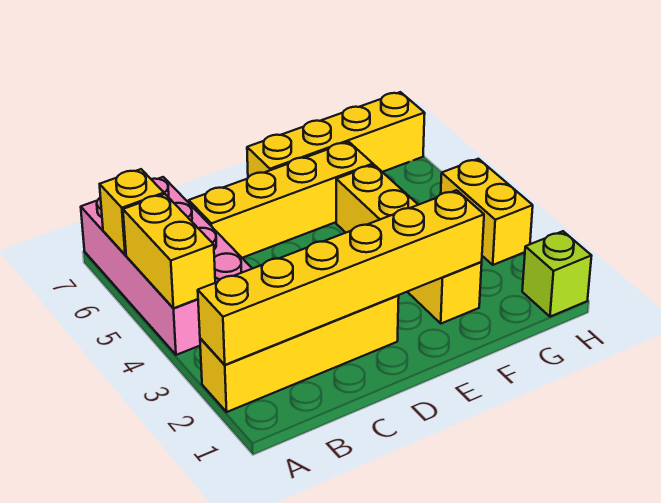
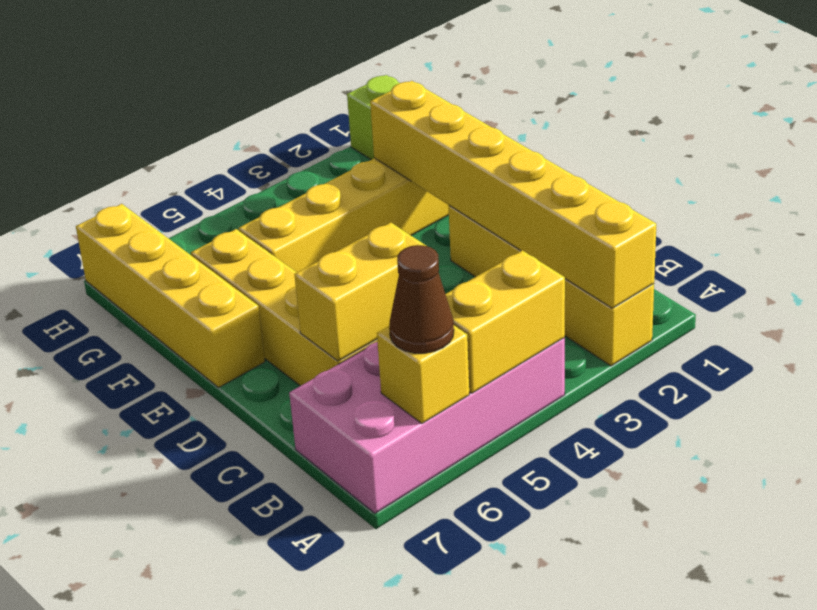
none -> brown cone A6 level 3
yellow brick H3:H4 level 1 -> yellow brick C5:C6 level 2

